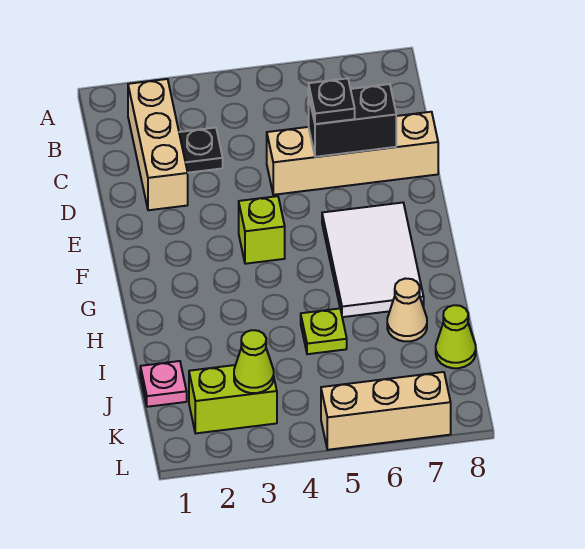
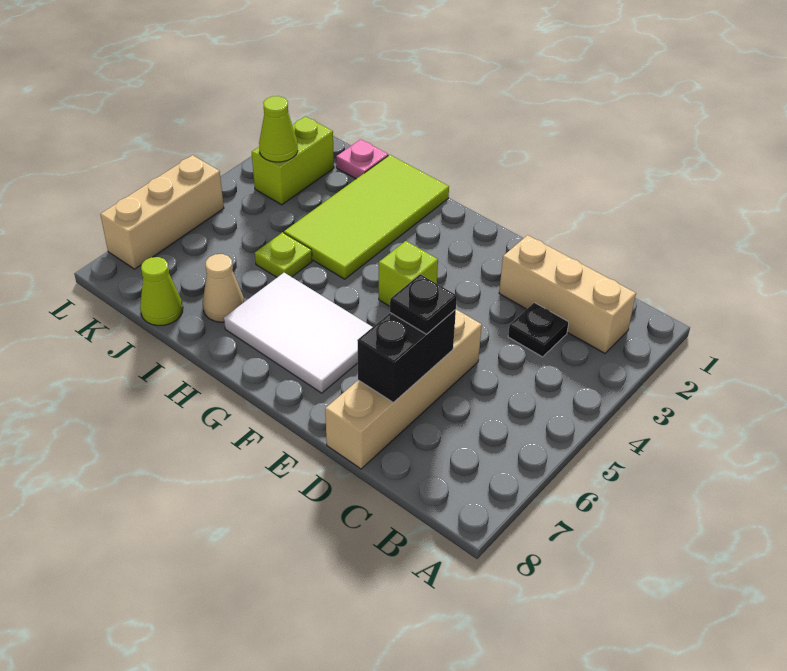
none -> lime tile H1:I4 level 1

